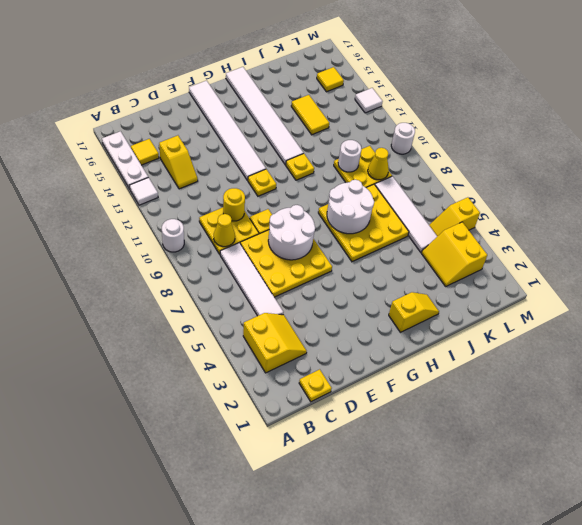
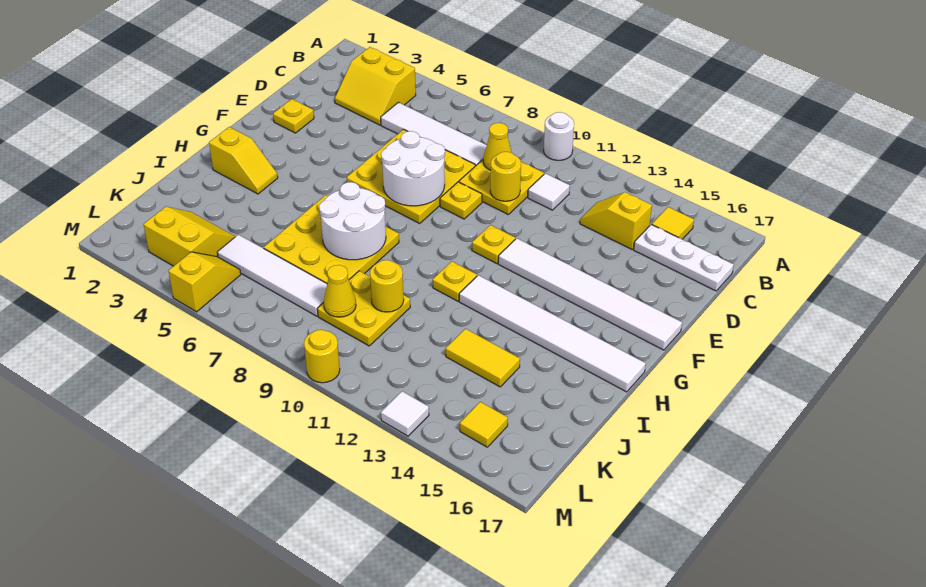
white tile A13 level 1 -> white tile C11 level 1
white plate A14:A16 level 1 -> white plate C15:C17 level 1
yellow plate C1 level 1 -> yellow plate E2 level 1
yellow slope H2:I2 level 1 top H -> yellow slope H2:H3 level 1 top 2
white round brick J10 level 2 -> yellow round brick J10 level 2
white round brick M10 level 1 -> yellow round brick M10 level 1

